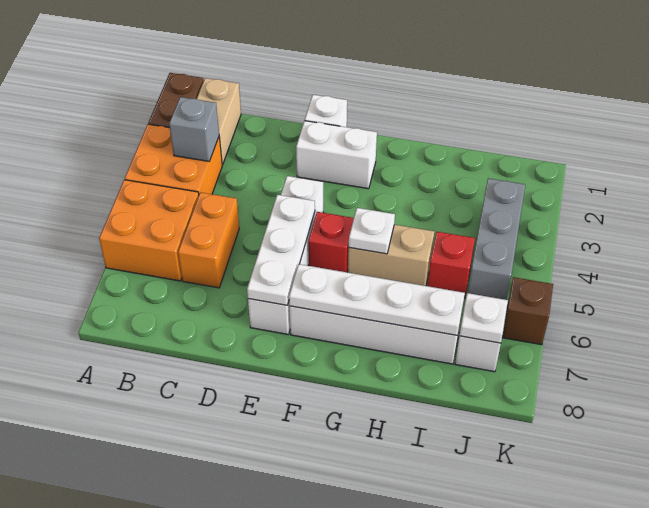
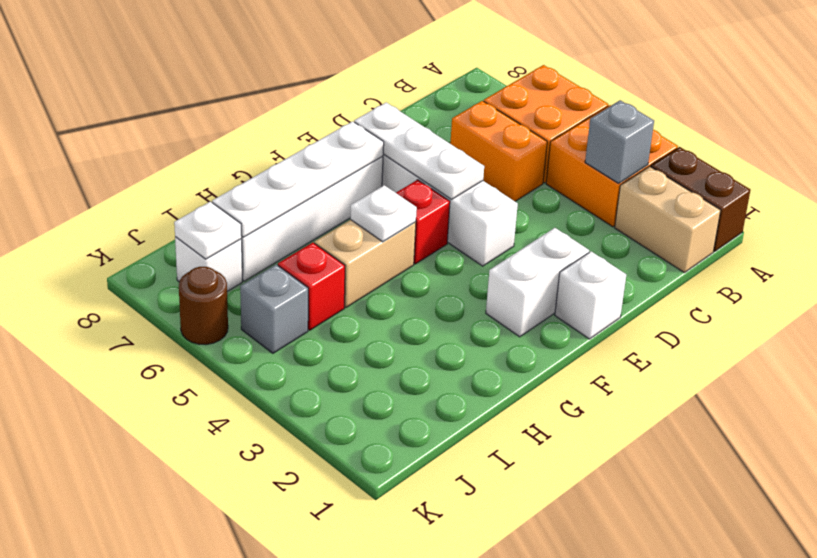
grey brick J3:J5 level 1 -> grey brick J5 level 1
brown brick K6 level 1 -> brown round brick K6 level 1

